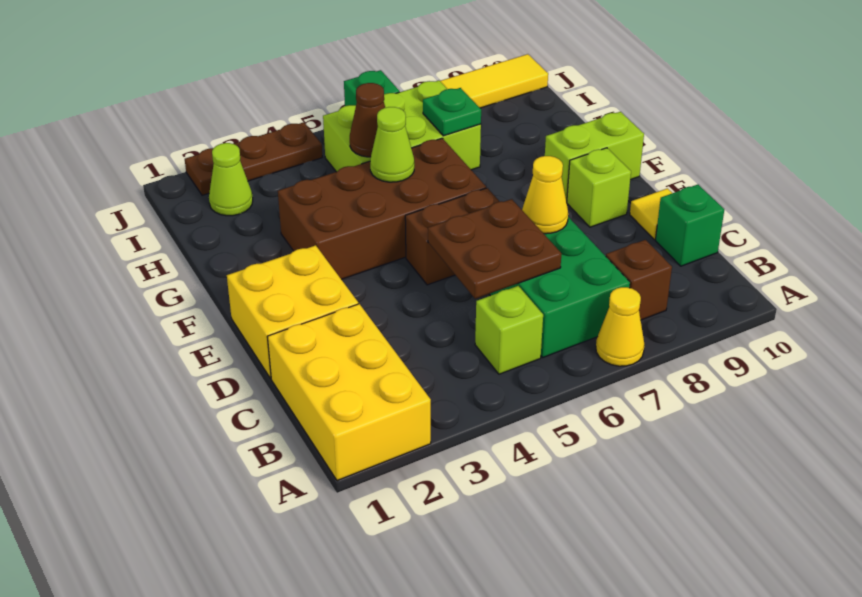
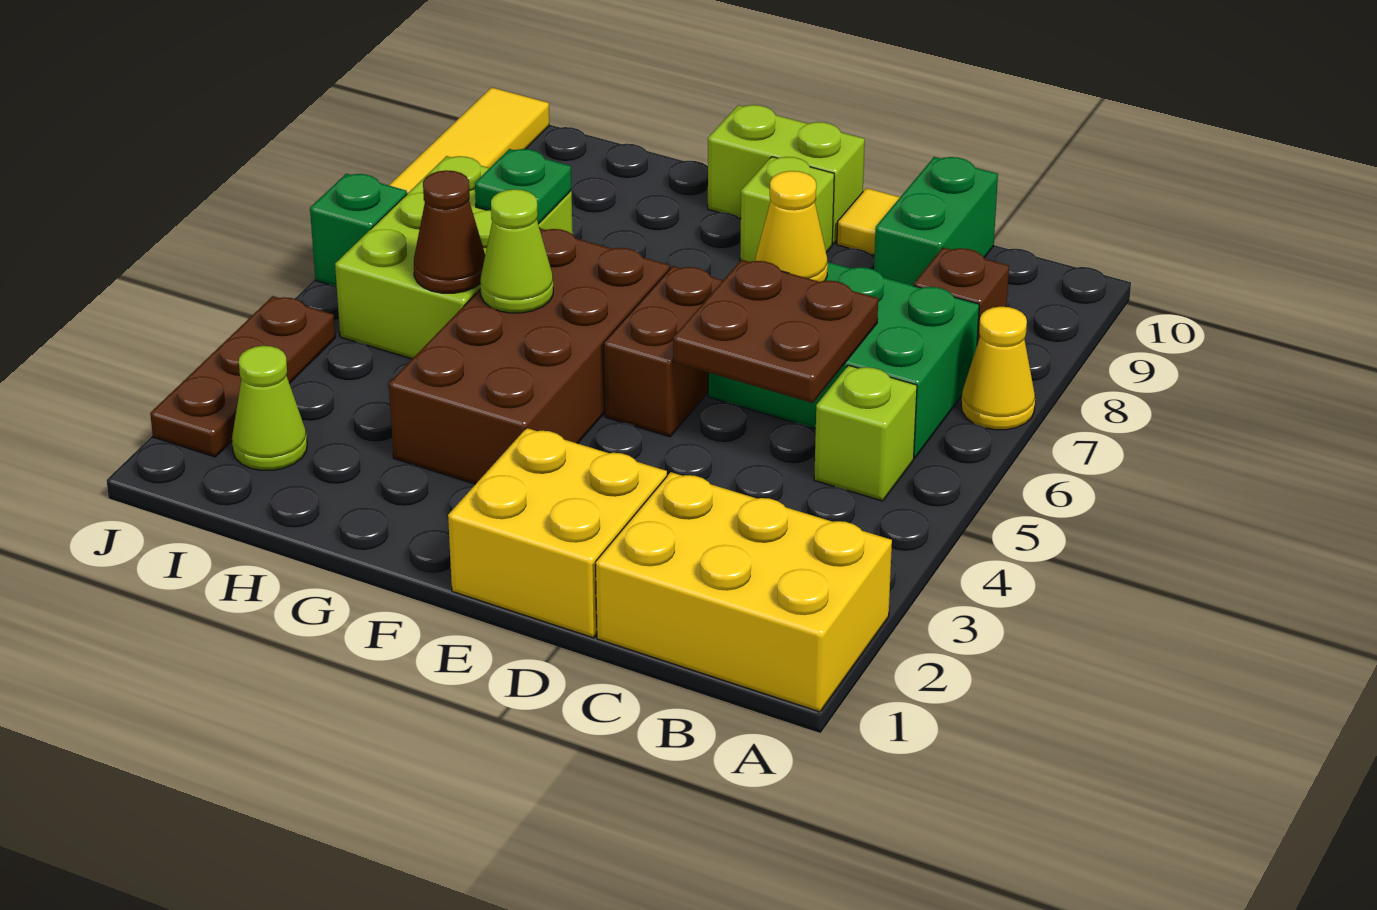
green brick C10 level 1 -> green brick C9:C10 level 1
lime brick F9:F10 level 1 -> lime brick E10:F10 level 1

